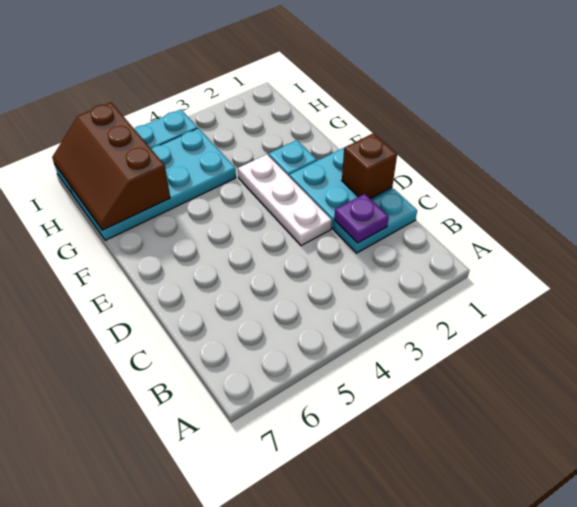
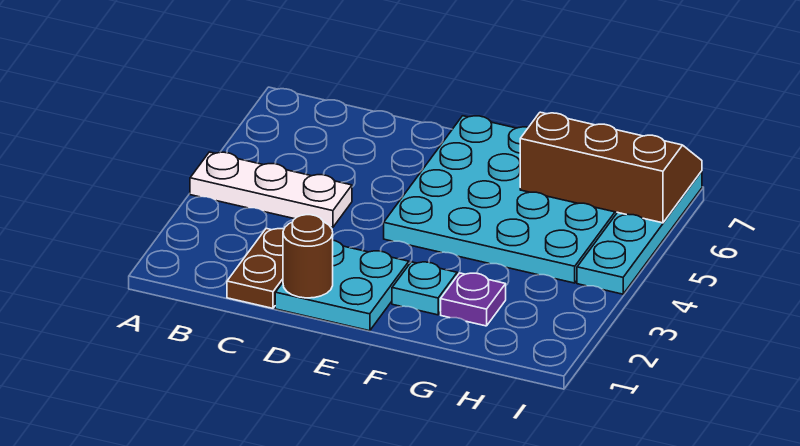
cyan plate C1:C2 level 1 -> brown plate C1:C2 level 1
purple plate C2 level 2 -> purple plate G2 level 1
brown brick D1 level 2 -> brown round brick D1 level 2
white plate D3:F3 level 1 -> white plate A4:C4 level 1
cyan plate G4:H7 level 1 -> cyan plate E4:H7 level 1

